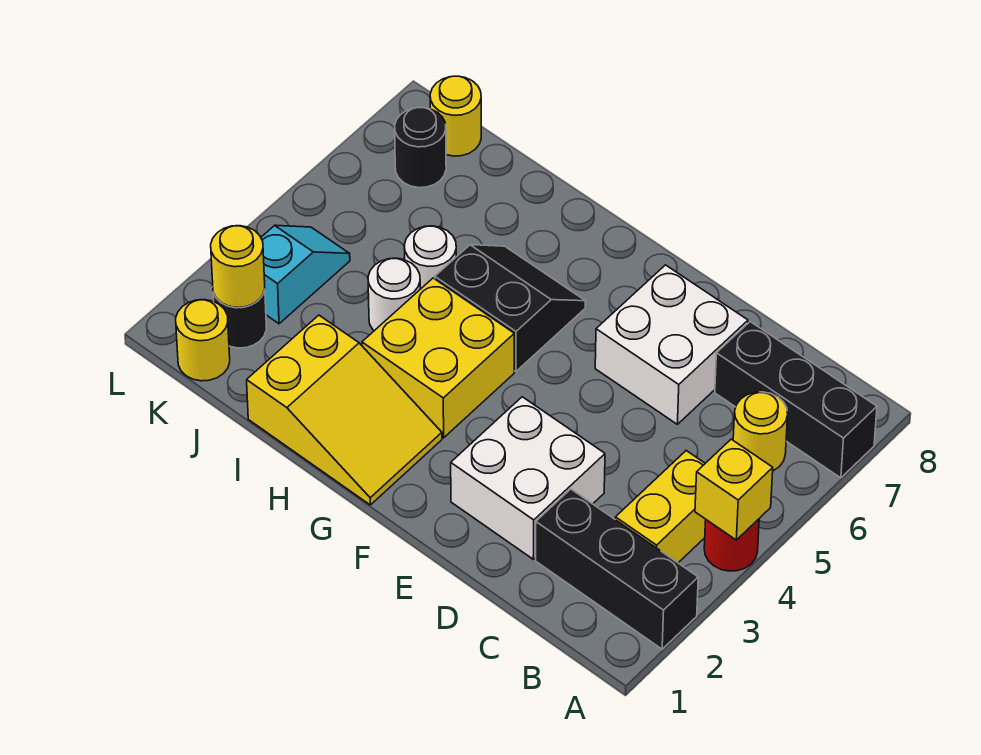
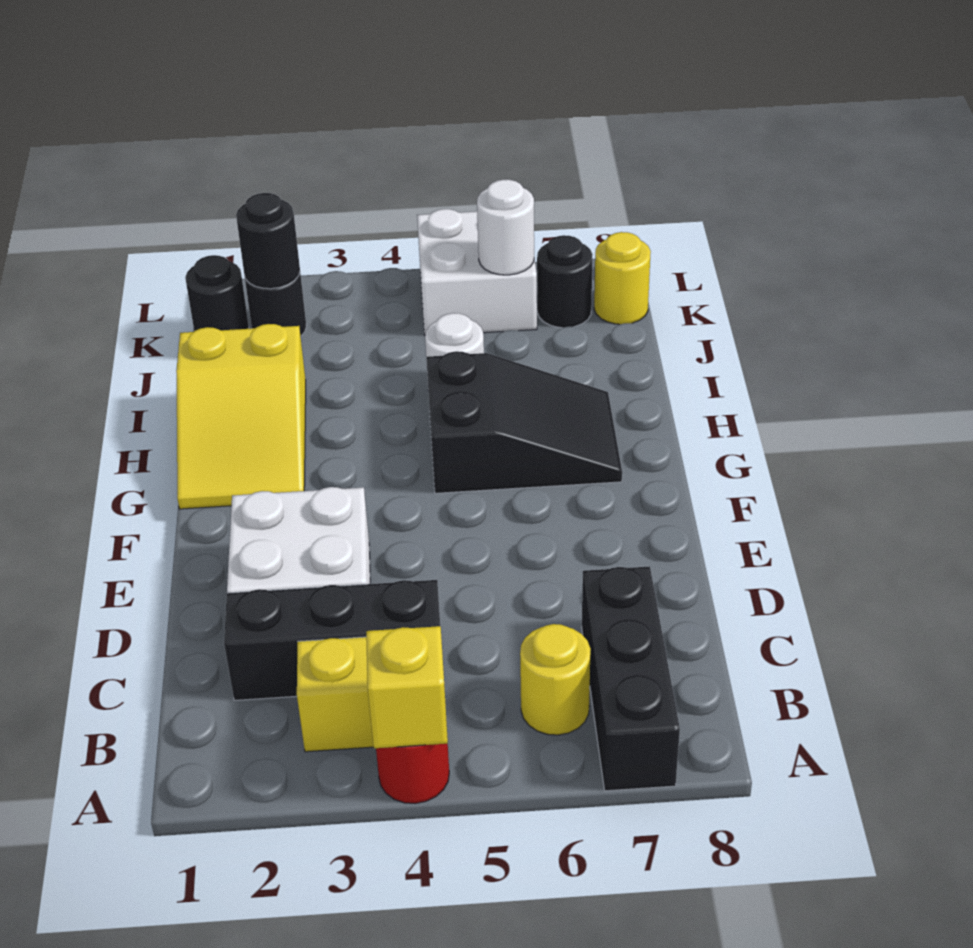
black brick A2:C2 level 1 -> black brick C2:C4 level 1
white brick D6:E7 level 1 -> white brick K5:L6 level 1
yellow brick G3:H4 level 1 -> none
black slope G5:H6 level 1 top 5 -> black slope G5:H7 level 1 top 5
white round brick I4 level 1 -> white round brick K6 level 2
yellow round brick K1 level 1 -> black round brick K1 level 1
yellow round brick K2 level 2 -> black round brick K2 level 2
cyan slope K3:K4 level 1 top 3 -> none

